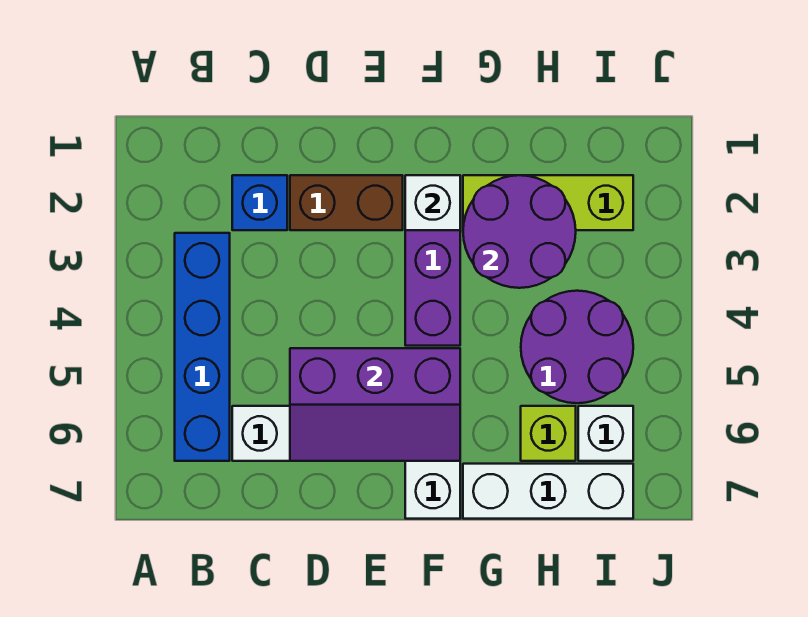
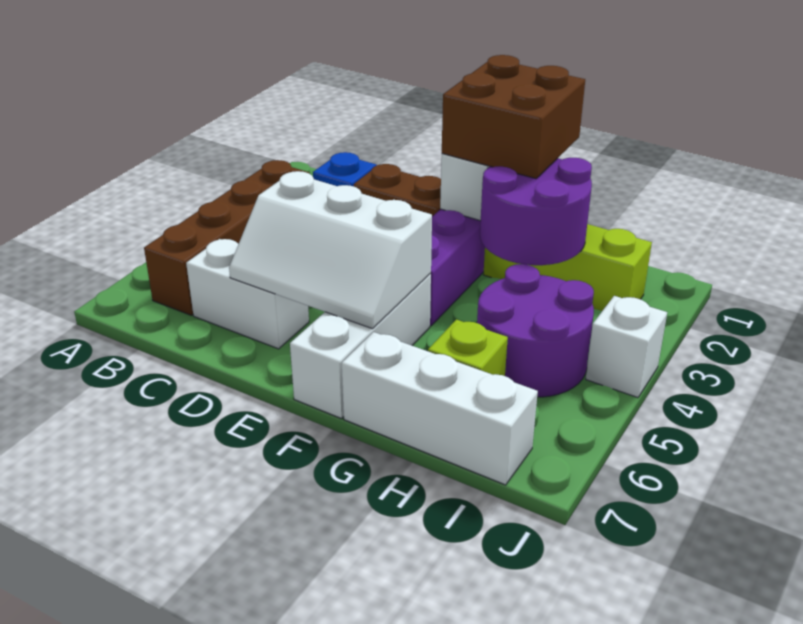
blue brick B3:B6 level 1 -> brown brick B3:B6 level 1
purple slope D5:F6 level 2 top 5 -> white slope D5:F6 level 2 top 5
none -> brown brick F1:G2 level 3
white brick I6 level 1 -> white brick J4 level 1

